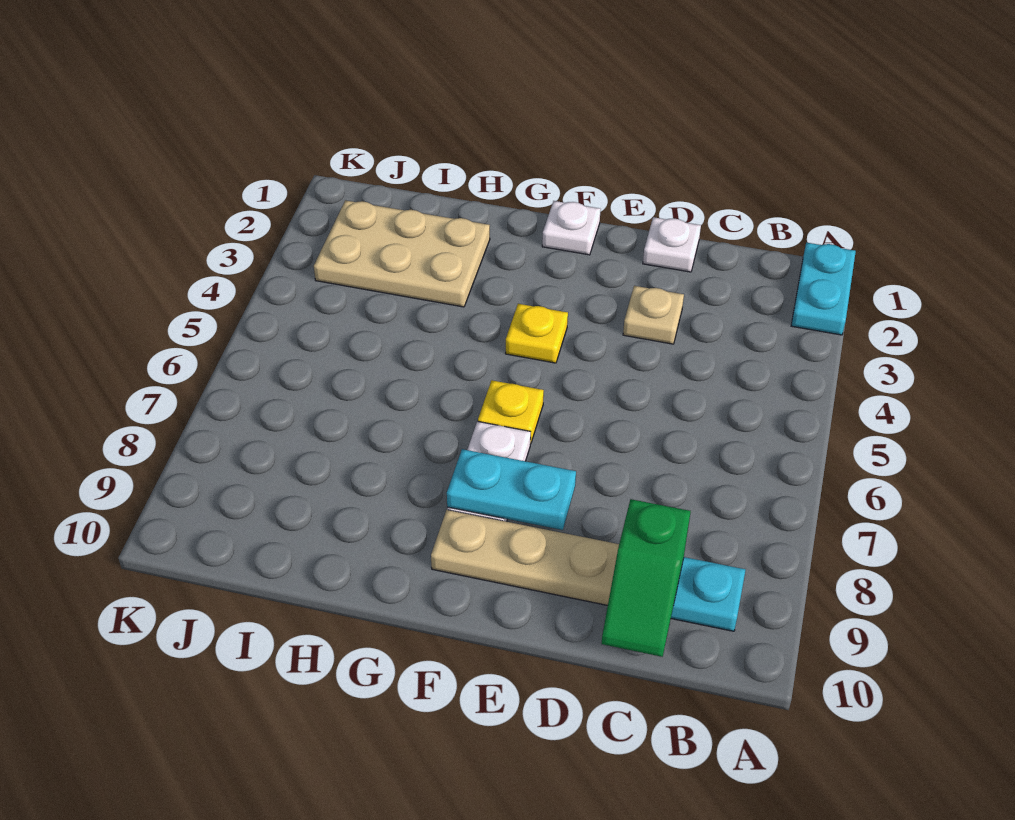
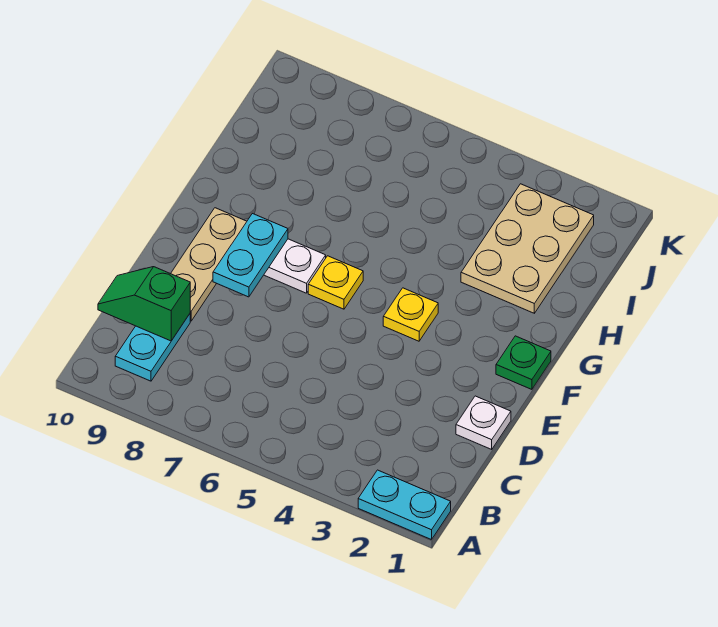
tan plate D3 level 1 -> none
white plate F1 level 1 -> green plate F1 level 1

